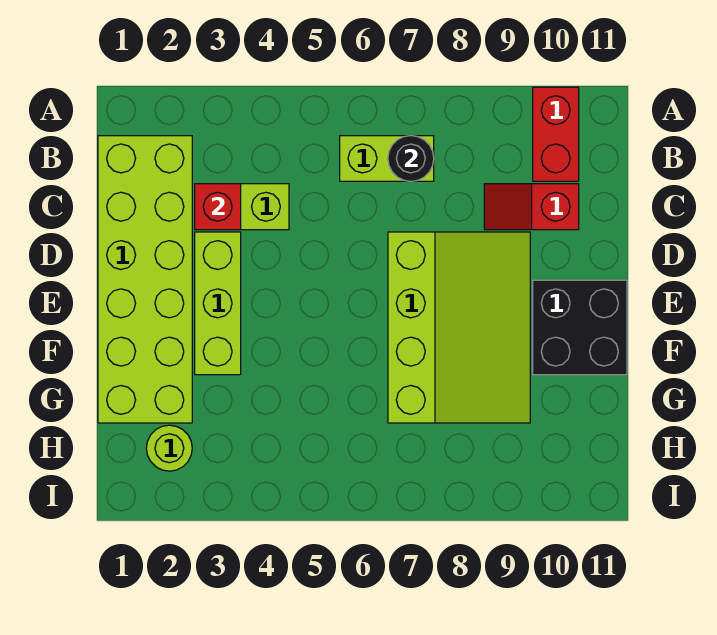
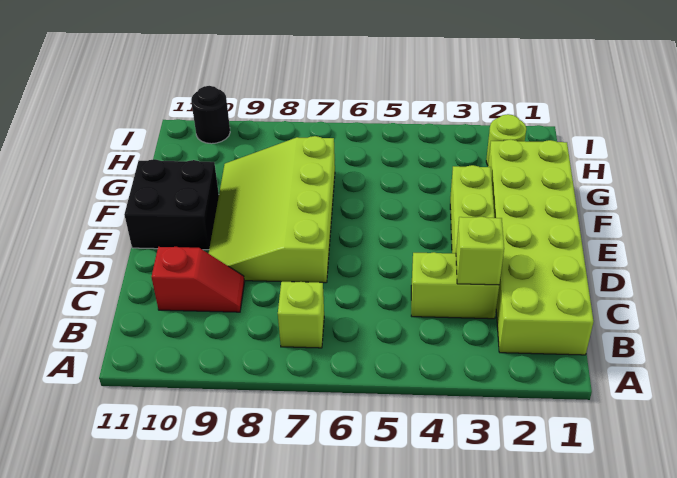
red brick A10:B10 level 1 -> none
lime brick B6:B7 level 1 -> lime brick B7 level 1
black round brick B7 level 2 -> black round brick I10 level 1
red brick C3 level 2 -> lime brick C3 level 2

